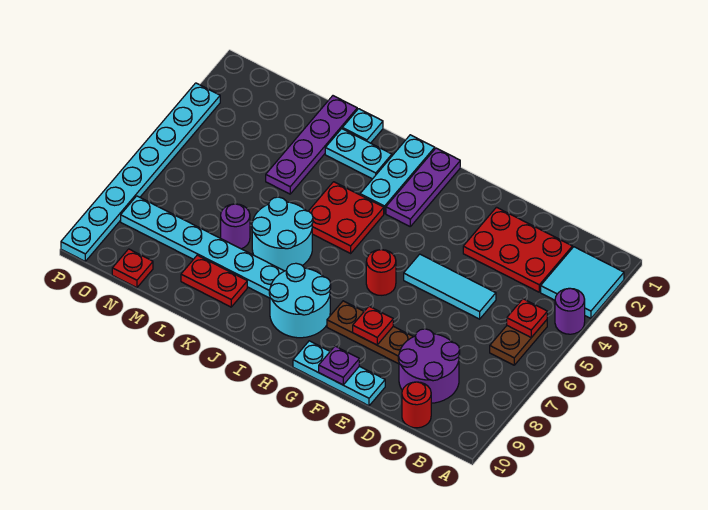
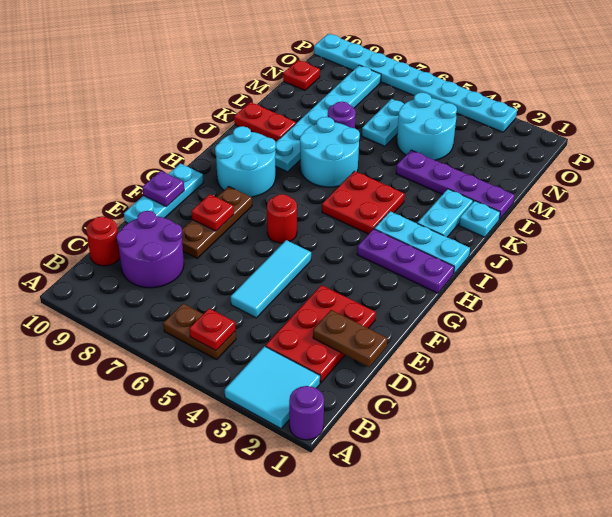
purple round brick A4 level 1 -> purple round brick A1 level 1
none -> brown plate D1:D2 level 2
red plate K9:L9 level 1 -> red plate K9:K10 level 1
none -> cyan round brick M4:N5 level 1
none -> cyan plate M6:N6 level 1

